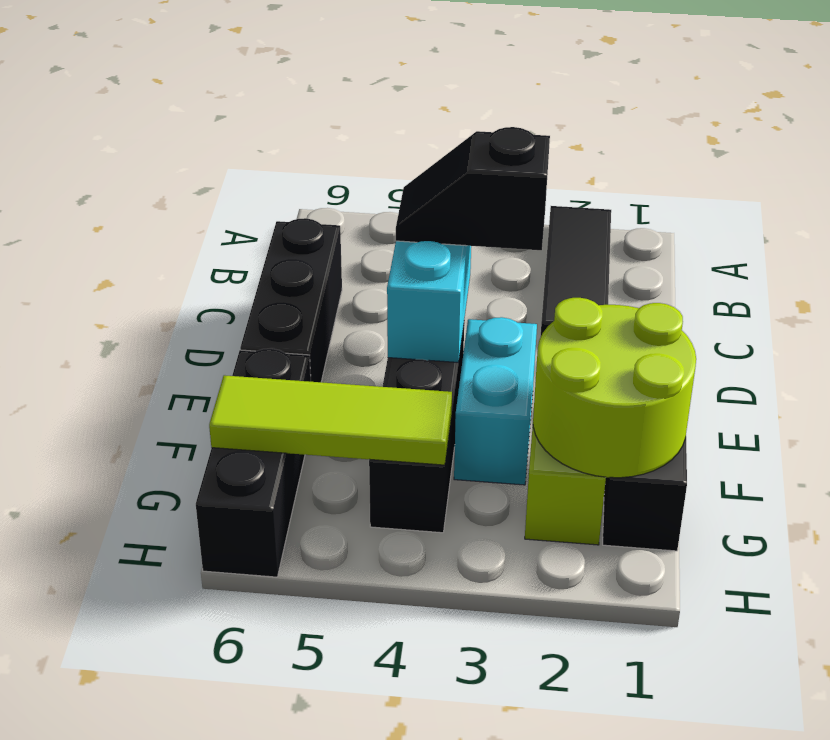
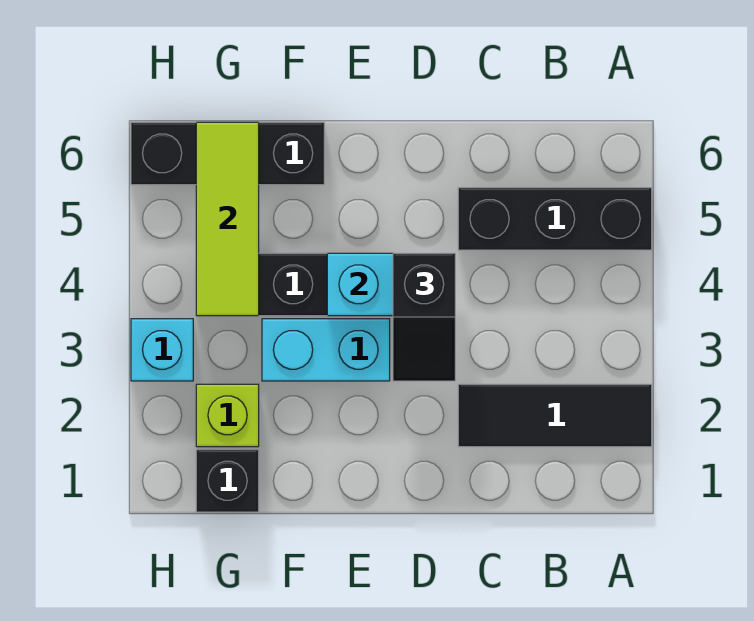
black brick C6:E6 level 1 -> black brick A5:C5 level 1
black slope D3:D4 level 3 top 3 -> black slope D3:D4 level 3 top 4
lime round brick F1:G2 level 2 -> none
none -> cyan brick H3 level 1

